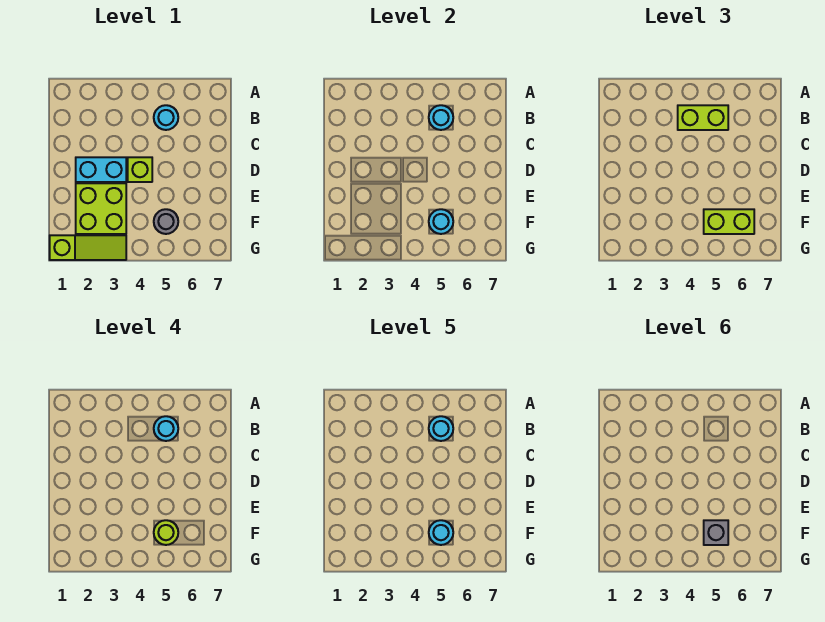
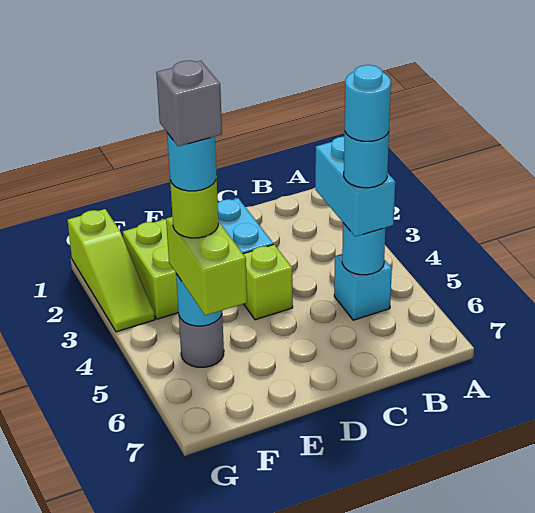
lime brick B4:B5 level 3 -> cyan brick B4:B5 level 3
cyan round brick B5 level 1 -> cyan brick B5 level 1

